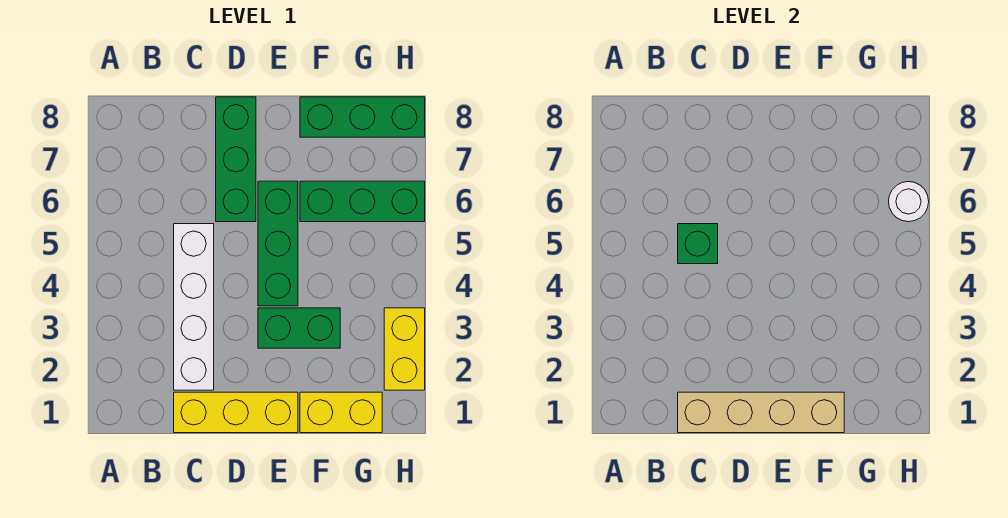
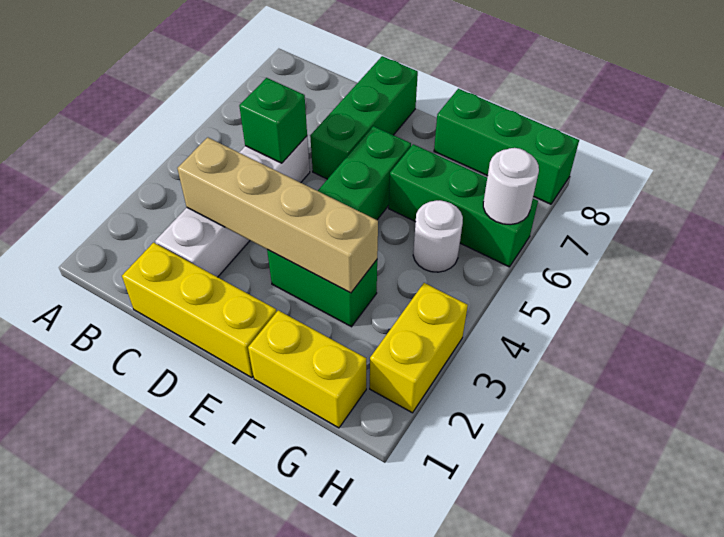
tan brick C1:F1 level 2 -> tan brick C3:F3 level 2
none -> white round brick G5 level 1

